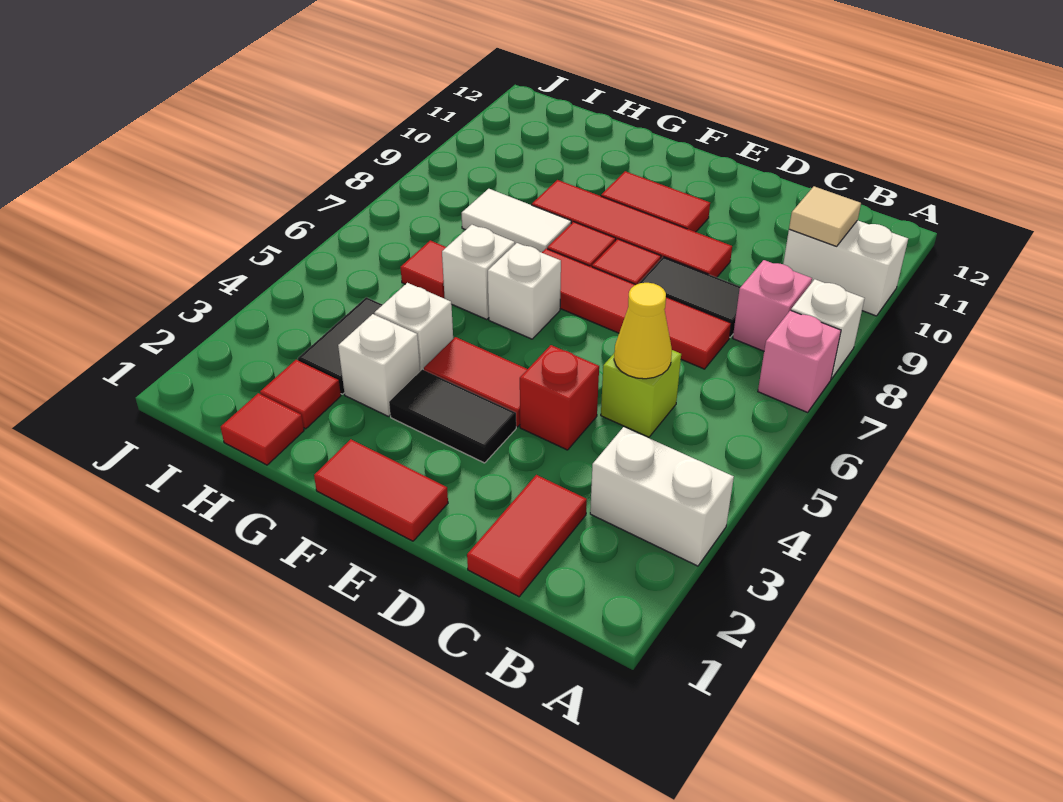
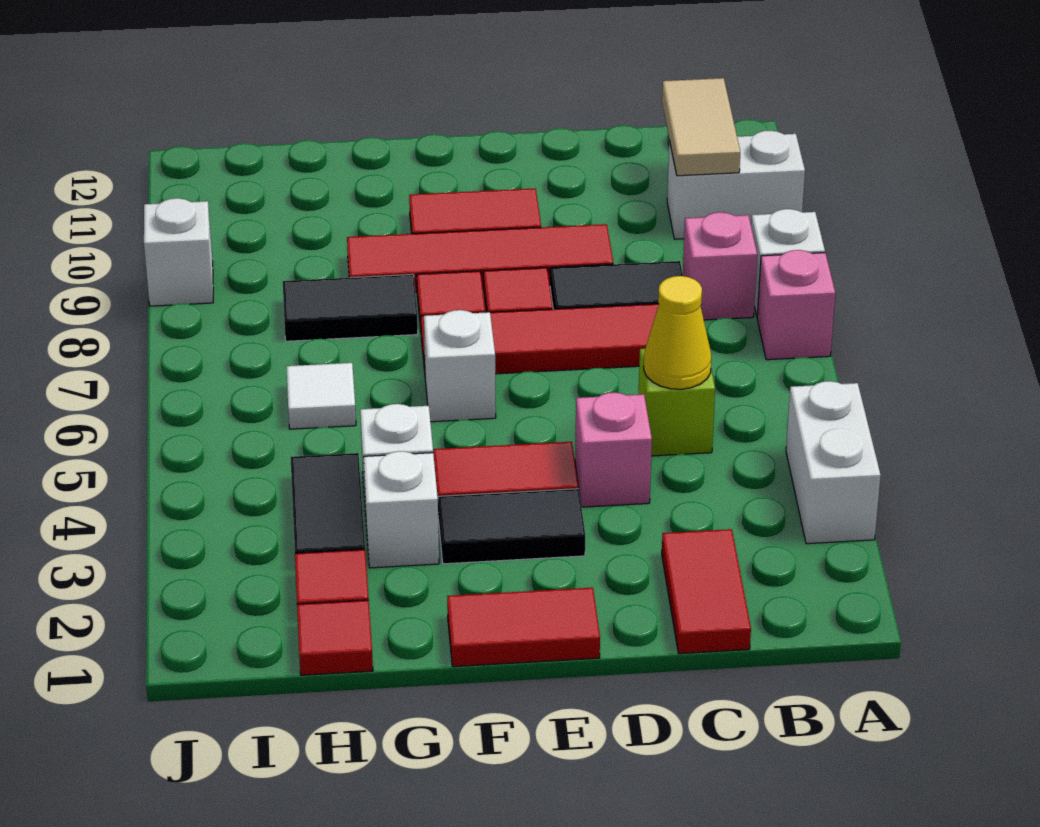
white brick A3:B3 level 1 -> white brick A3:A4 level 1
tan tile B10 level 2 -> tan tile B10:B11 level 2
red brick D4 level 1 -> pink brick D4 level 1
white brick G6 level 1 -> white brick J9 level 1
white tile G8:H8 level 1 -> black tile G8:H8 level 1
red tile H6 level 1 -> white tile H6 level 1

